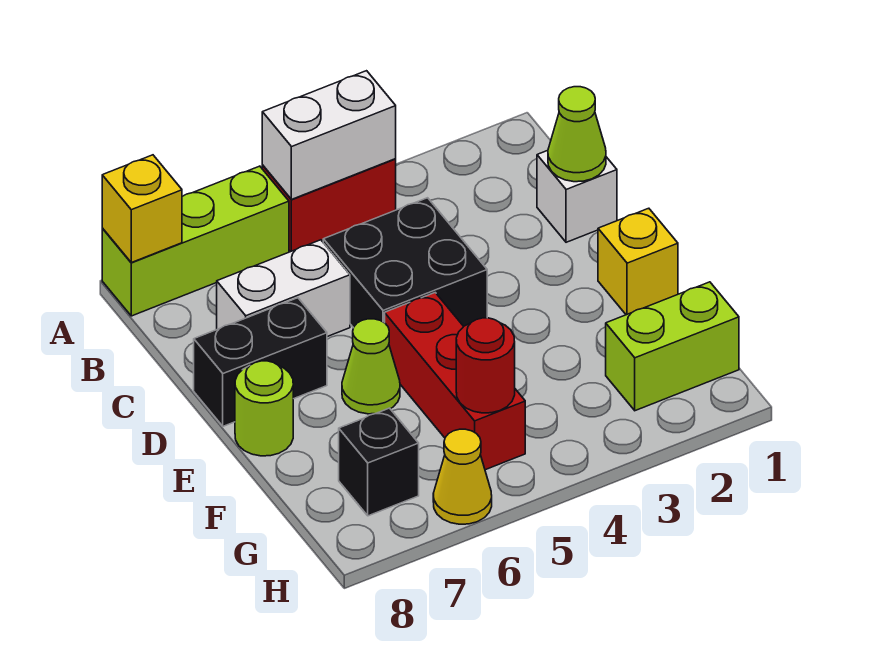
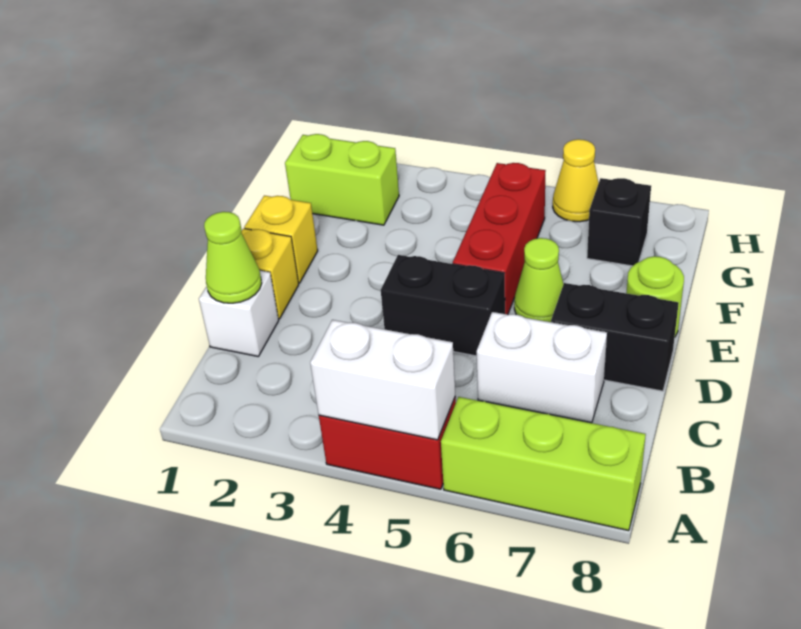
yellow brick A8 level 2 -> yellow brick D1 level 1
black brick C4:D5 level 1 -> black brick D4:D5 level 1
red round brick G5 level 2 -> none

